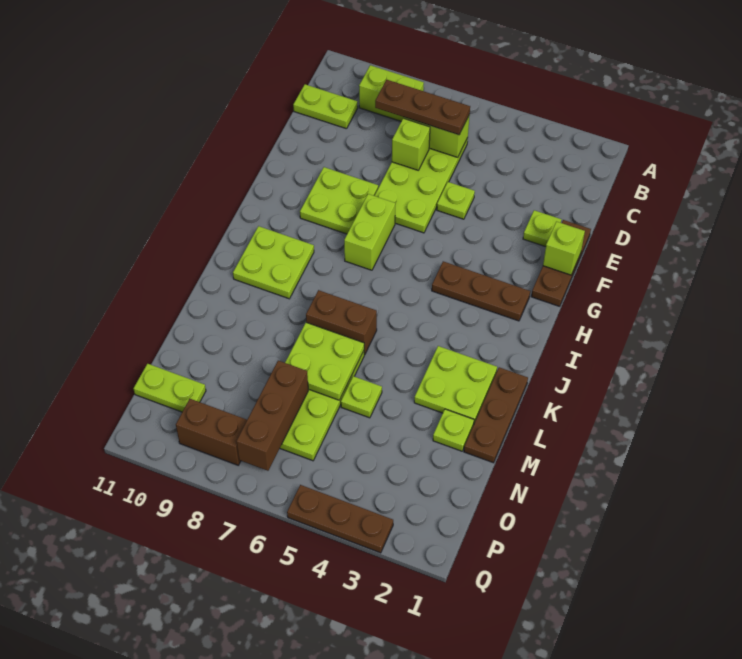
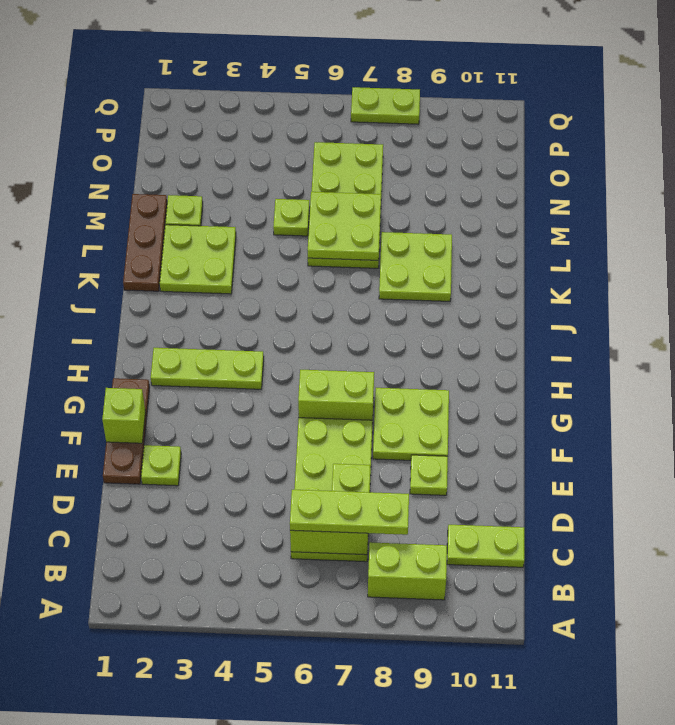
brown plate C6:C8 level 3 -> lime plate C6:C8 level 3
lime plate E5 level 1 -> lime plate E9 level 1
lime brick G7:H7 level 1 -> lime brick G6:G7 level 1
brown plate H2:H4 level 1 -> lime plate H2:H4 level 1
lime plate I9:J10 level 1 -> lime plate K8:L9 level 1
brown brick K6:K7 level 1 -> none
brown brick N7:P7 level 2 -> none
lime plate O10:O11 level 1 -> lime plate Q7:Q8 level 1
brown brick P8:P9 level 1 -> none
brown plate Q3:Q5 level 1 -> none

